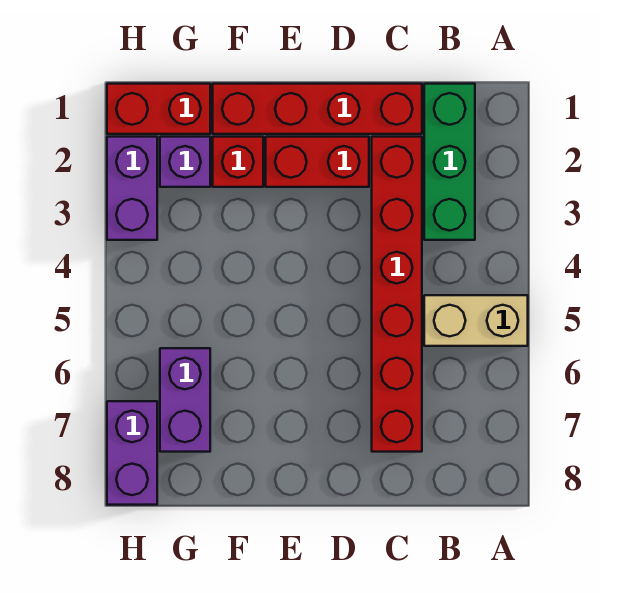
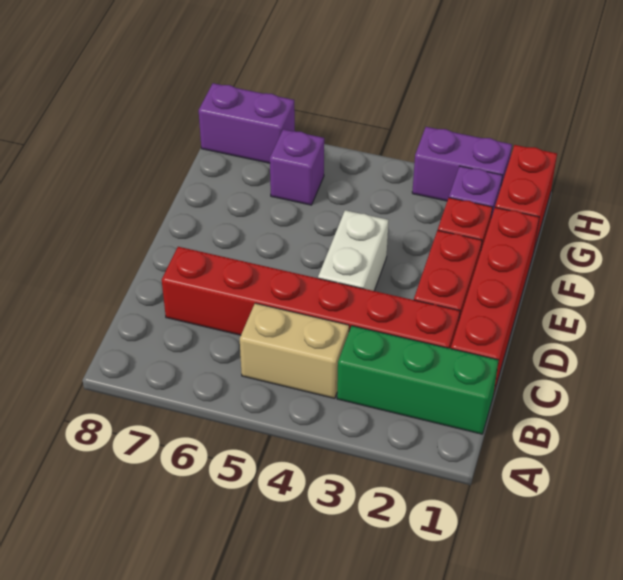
tan brick A5:B5 level 1 -> tan brick B4:B5 level 1
none -> white brick D4:E4 level 1
purple brick G6:G7 level 1 -> purple brick G6 level 1

